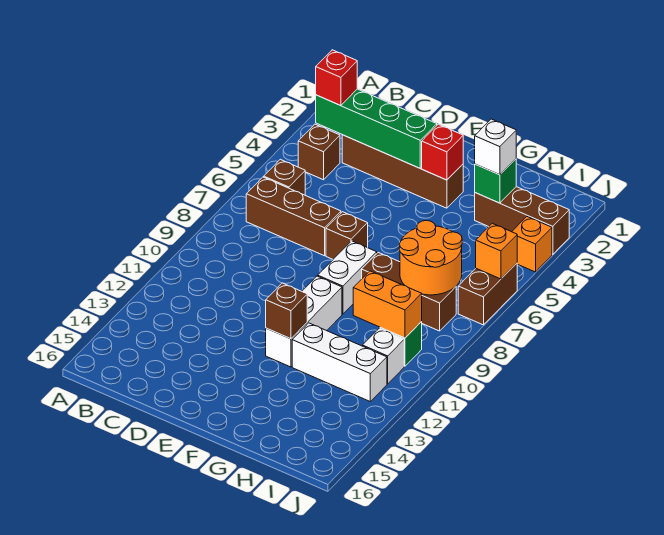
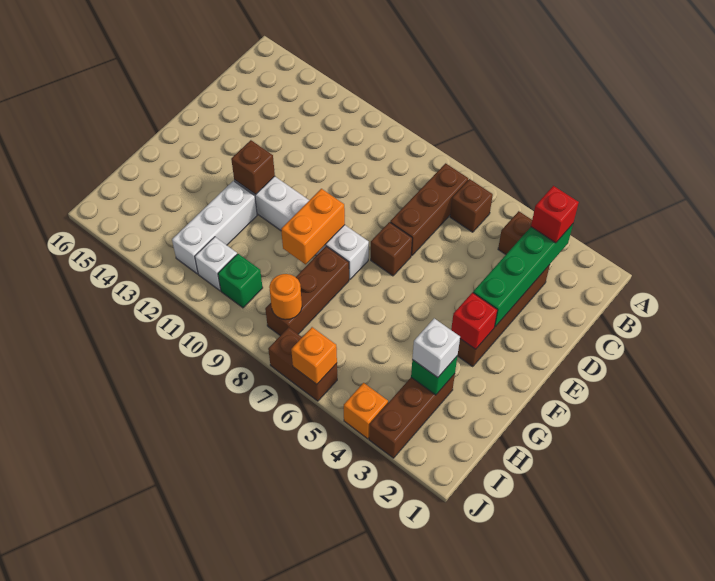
orange round brick H7:I8 level 2 -> orange round brick I8 level 2
orange brick H10:I10 level 2 -> orange brick F9:G9 level 2

